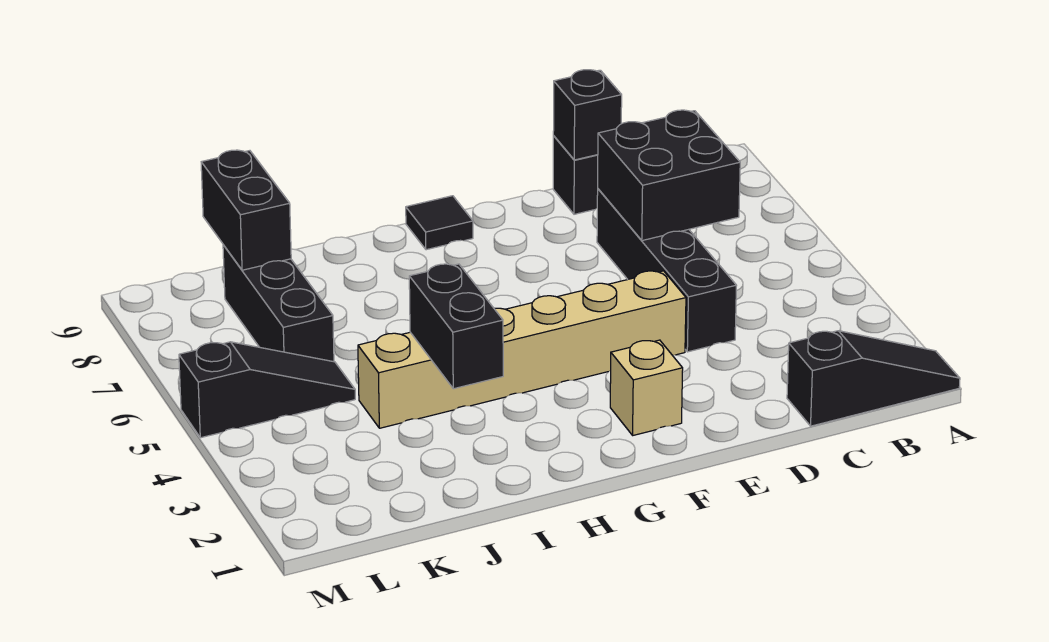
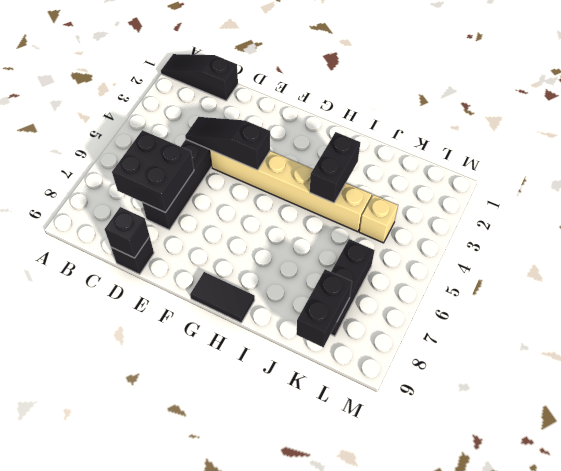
tan brick F2 level 1 -> tan brick K4 level 1
black tile G9 level 1 -> black tile G9:H9 level 1
black slope K5:M5 level 1 top M -> black slope D4:F4 level 2 top F

